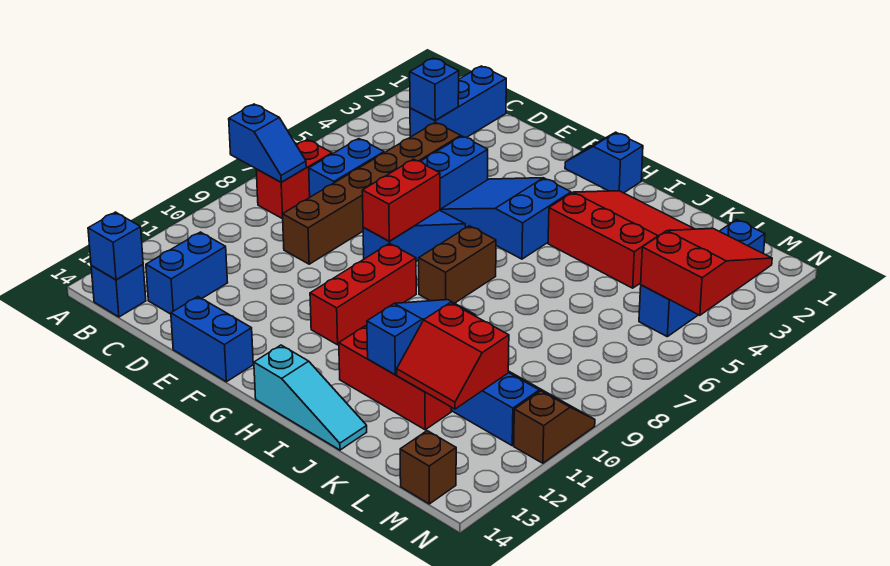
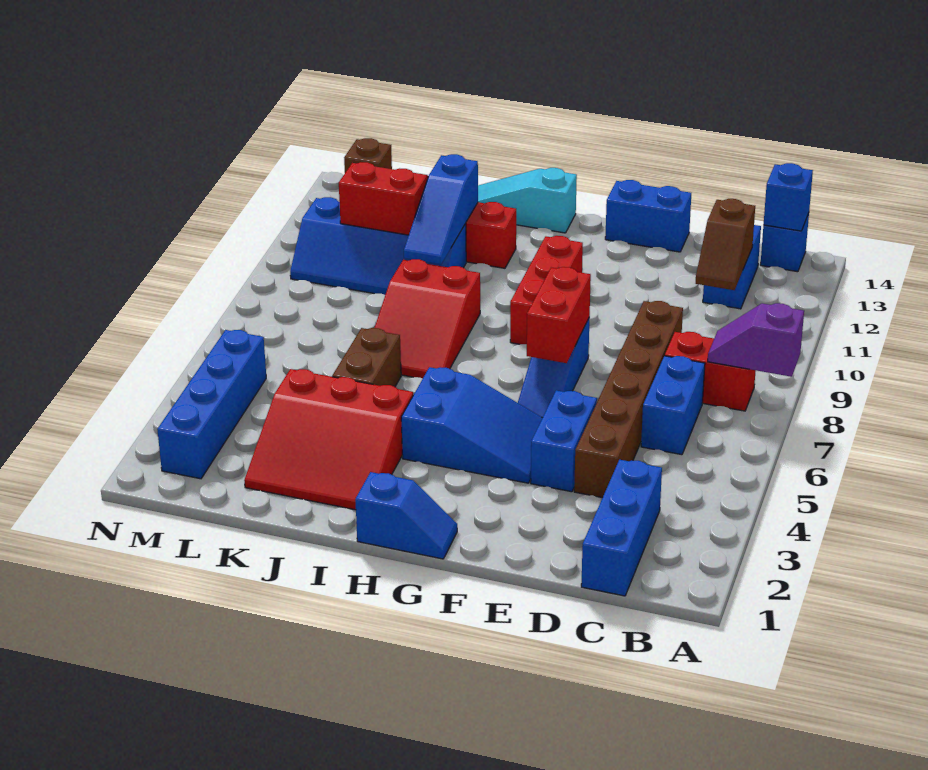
blue slope A8:B8 level 2 top A -> purple slope A8:B8 level 2 top A
red brick B7:B8 level 1 -> red brick B8:C8 level 1
blue brick C3 level 2 -> none
brown brick H7:H8 level 1 -> brown brick J5:J6 level 1
red slope M3:N5 level 2 top 5 -> red slope I7:J9 level 1 top 9
brown slope N10:N11 level 1 top 11 -> brown slope C11:C12 level 2 top 12

